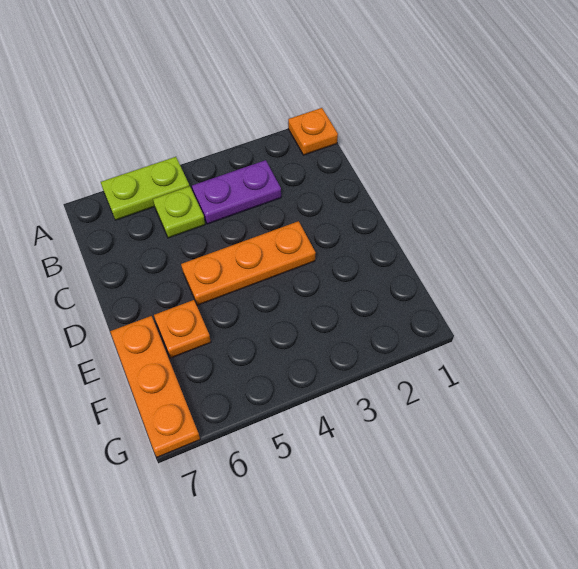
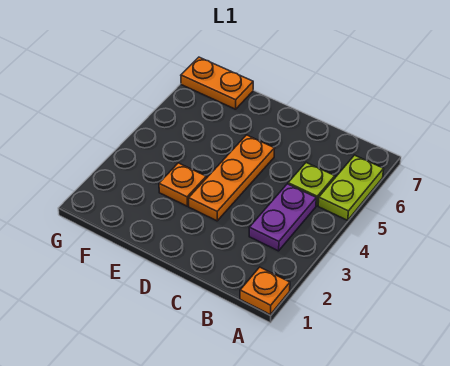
orange plate E6 level 1 -> orange plate E3 level 1
orange plate E7:G7 level 1 -> orange plate F7:G7 level 1

